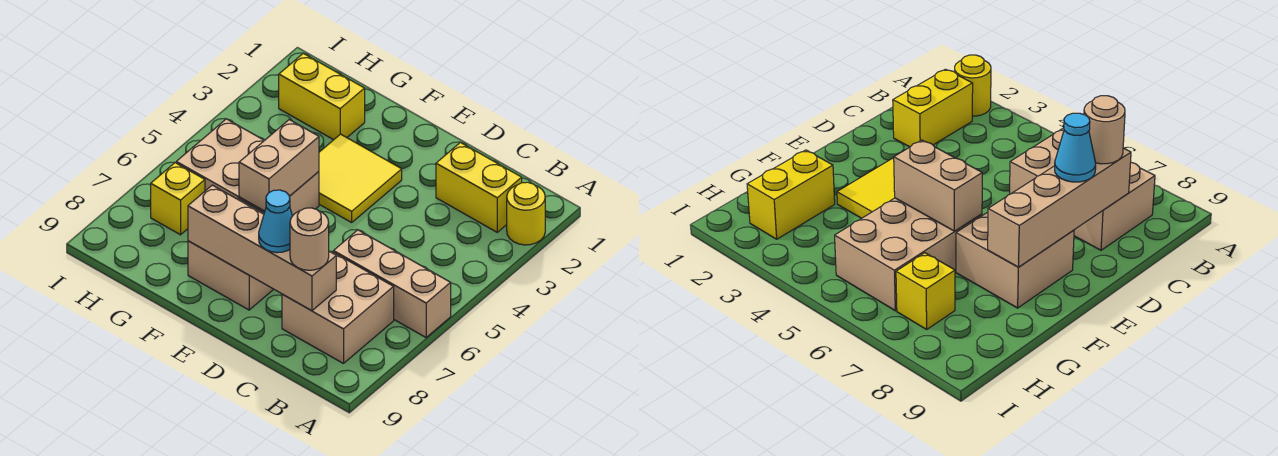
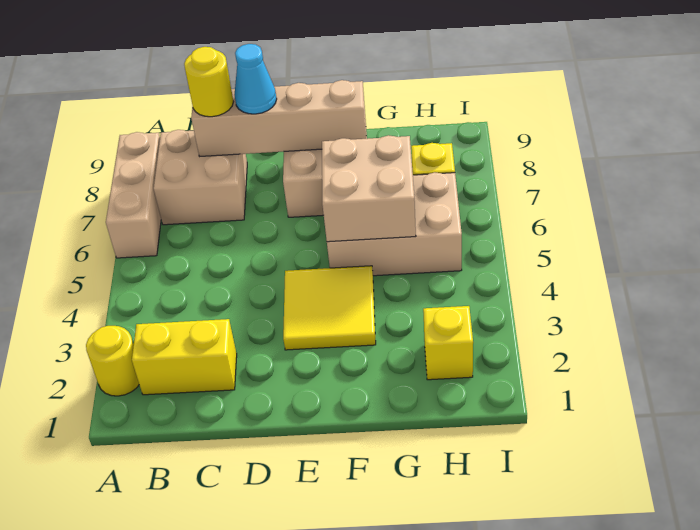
tan brick A6:C6 level 1 -> tan brick A6:A8 level 1
tan round brick C8 level 3 -> yellow round brick C8 level 3
tan brick F5:F6 level 2 -> tan brick F5:G6 level 2
yellow brick G2:H2 level 1 -> yellow brick H2 level 1

